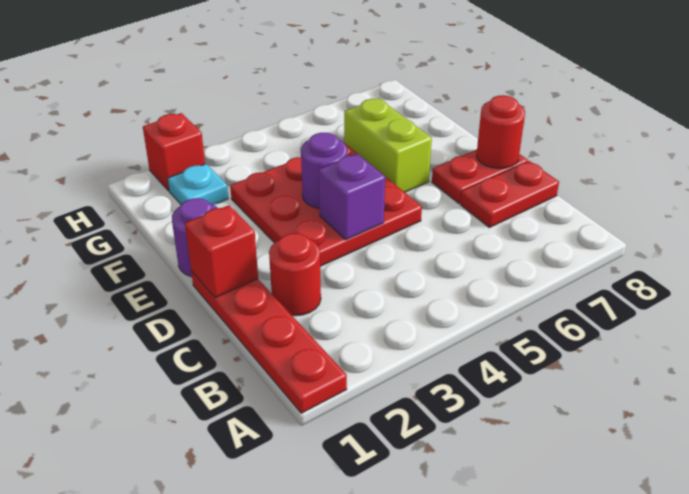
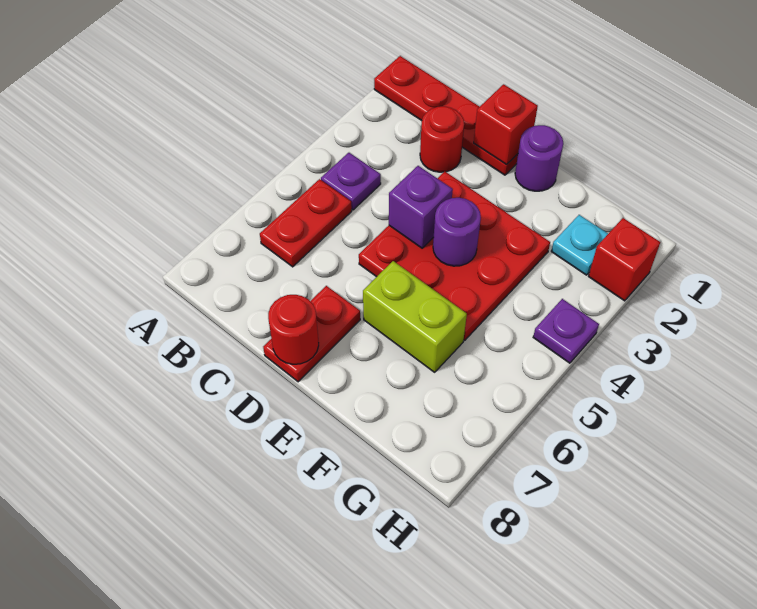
none -> purple plate B4 level 1
red plate C7:C8 level 1 -> red plate B5:B6 level 1
none -> purple plate H4 level 1

